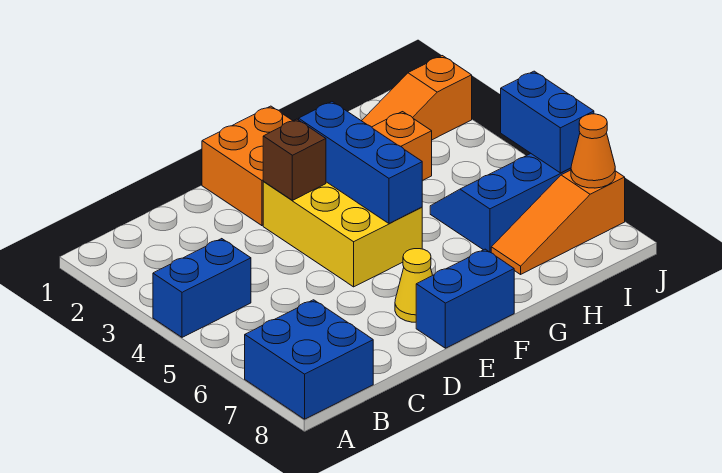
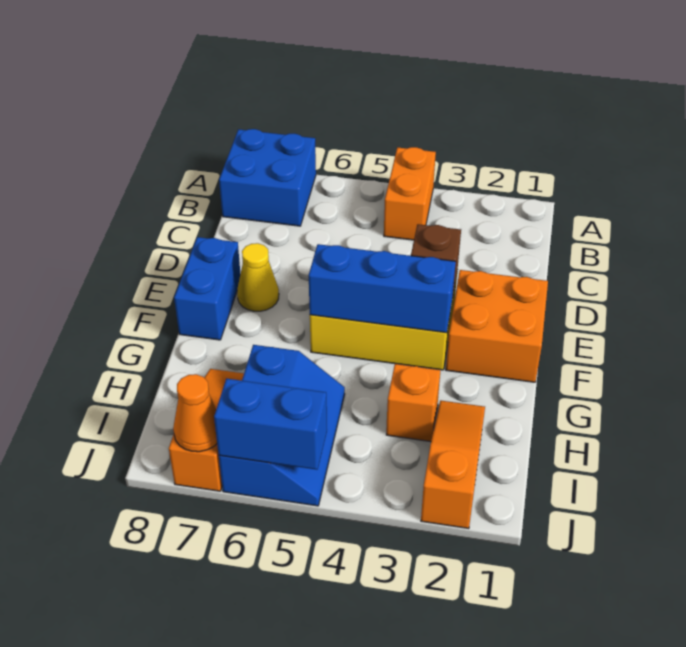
blue brick A4:B4 level 1 -> orange brick A4:B4 level 1

